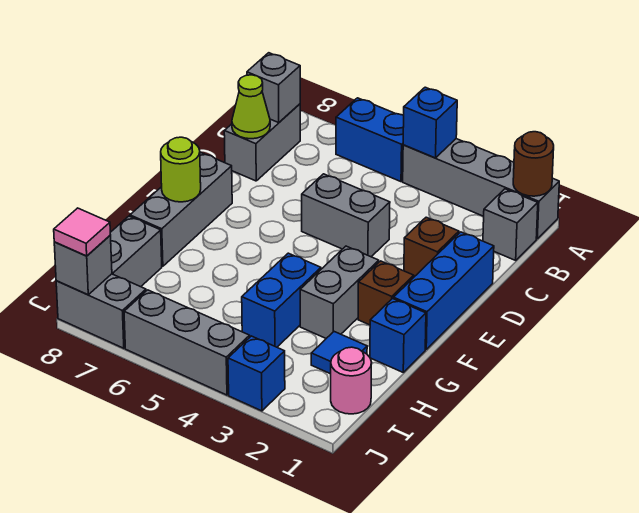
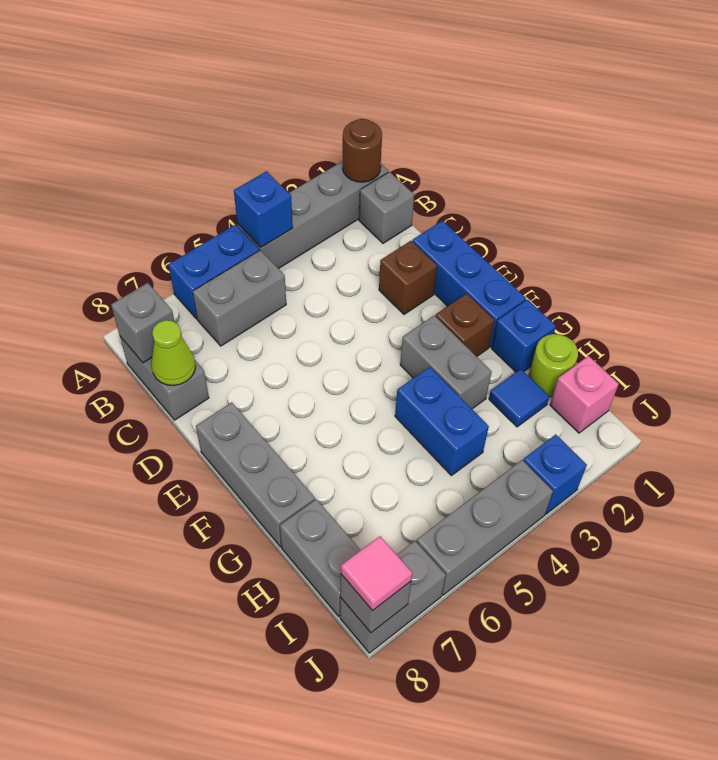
grey brick D4:D5 level 1 -> grey brick B5:B6 level 1
lime round brick F8 level 2 -> lime round brick H1 level 1
pink round brick I1 level 1 -> pink brick I1 level 1

